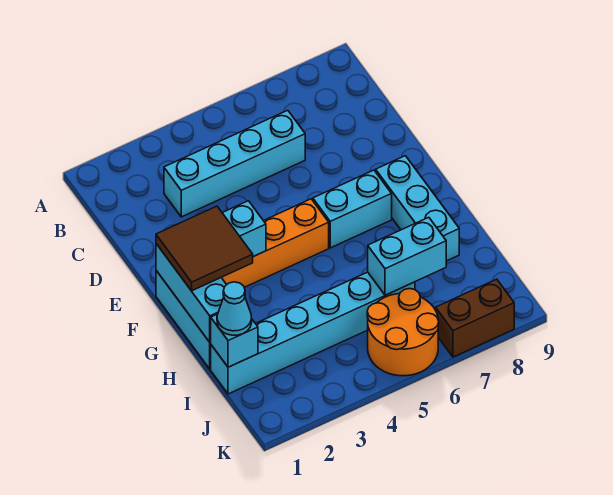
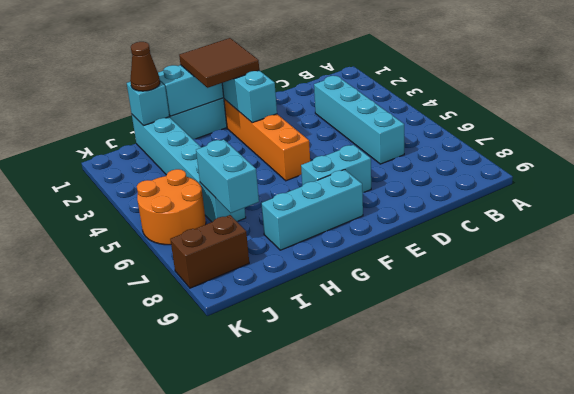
cyan brick F6:F7 level 1 -> cyan brick E7:F7 level 1
cyan cone I1 level 3 -> brown cone I1 level 3
brown brick K7:K8 level 1 -> brown brick J8:K8 level 1

